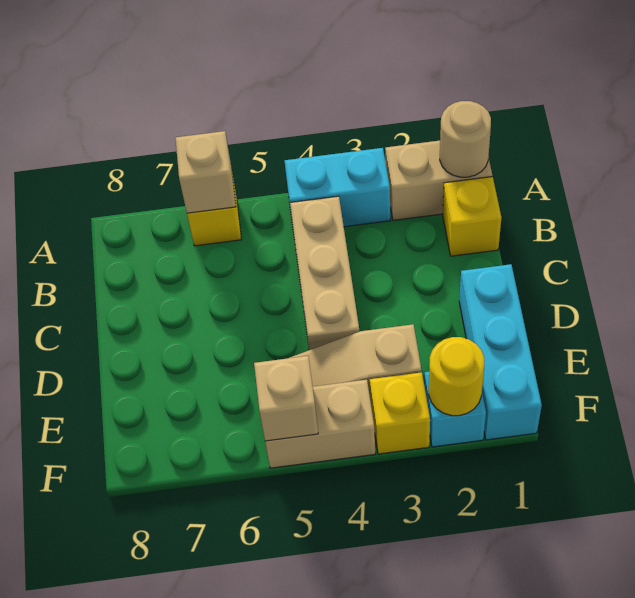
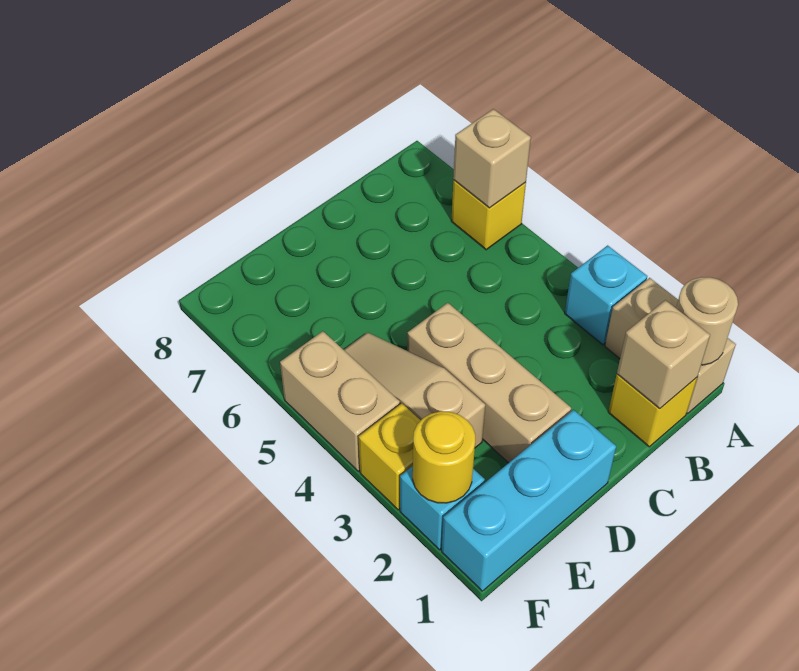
cyan brick A3:A4 level 1 -> cyan brick A3 level 1
tan brick B4:D4 level 1 -> tan brick D2:D4 level 1
tan brick F5 level 2 -> tan brick B1 level 2

